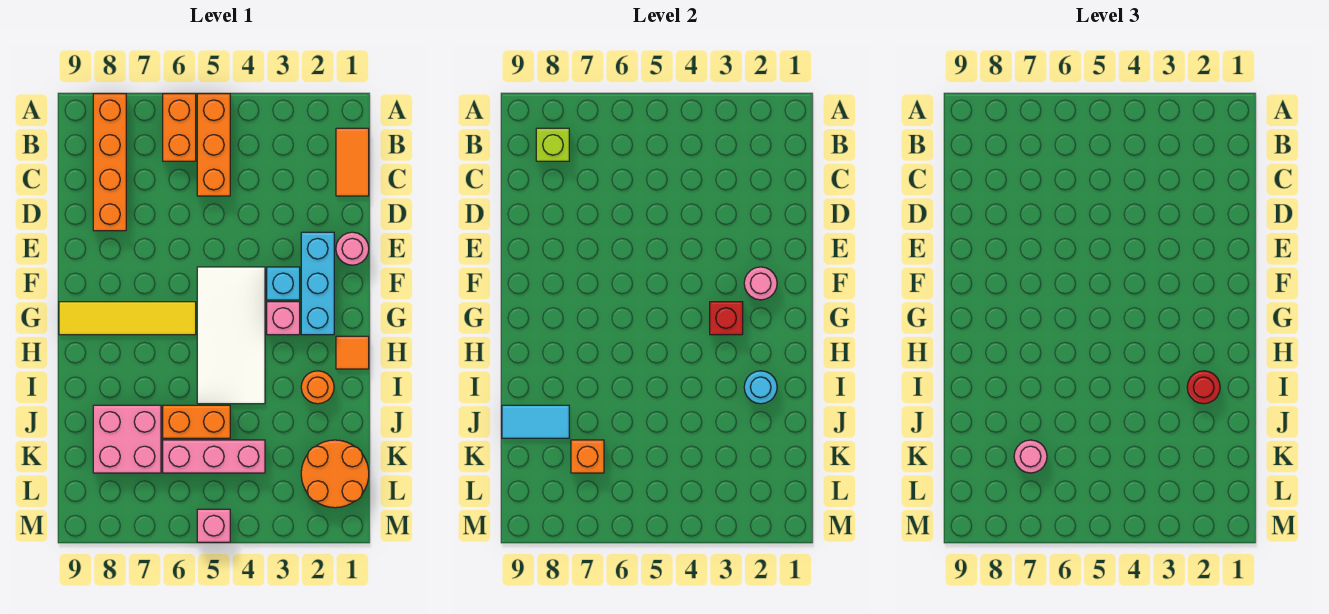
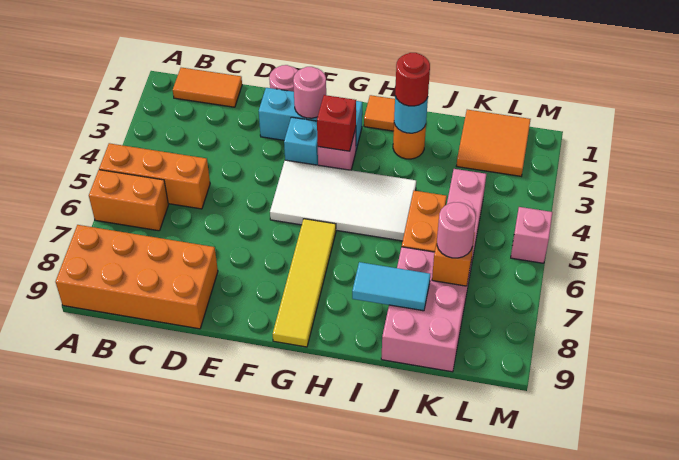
orange brick A8:D8 level 1 -> orange brick A8:D9 level 1
lime brick B8 level 2 -> none
pink brick J7:K8 level 1 -> pink brick J7:K9 level 1
cyan tile J8:J9 level 2 -> cyan tile I8:J8 level 2
orange round brick K1:L2 level 1 -> orange tile K1:L2 level 1

